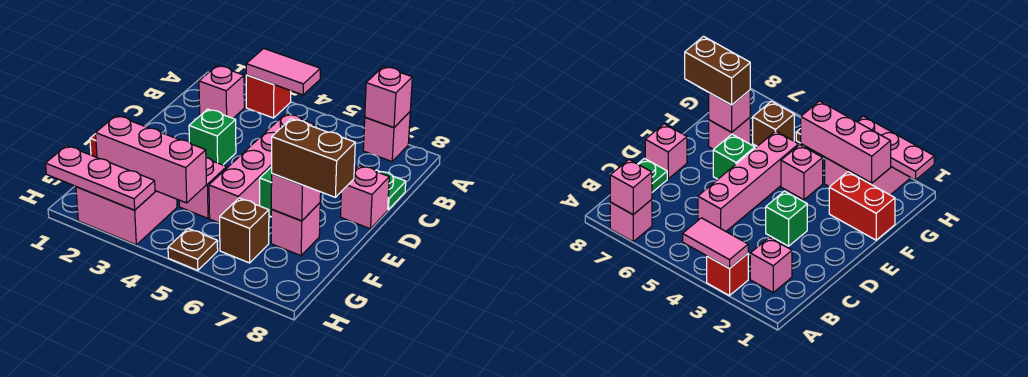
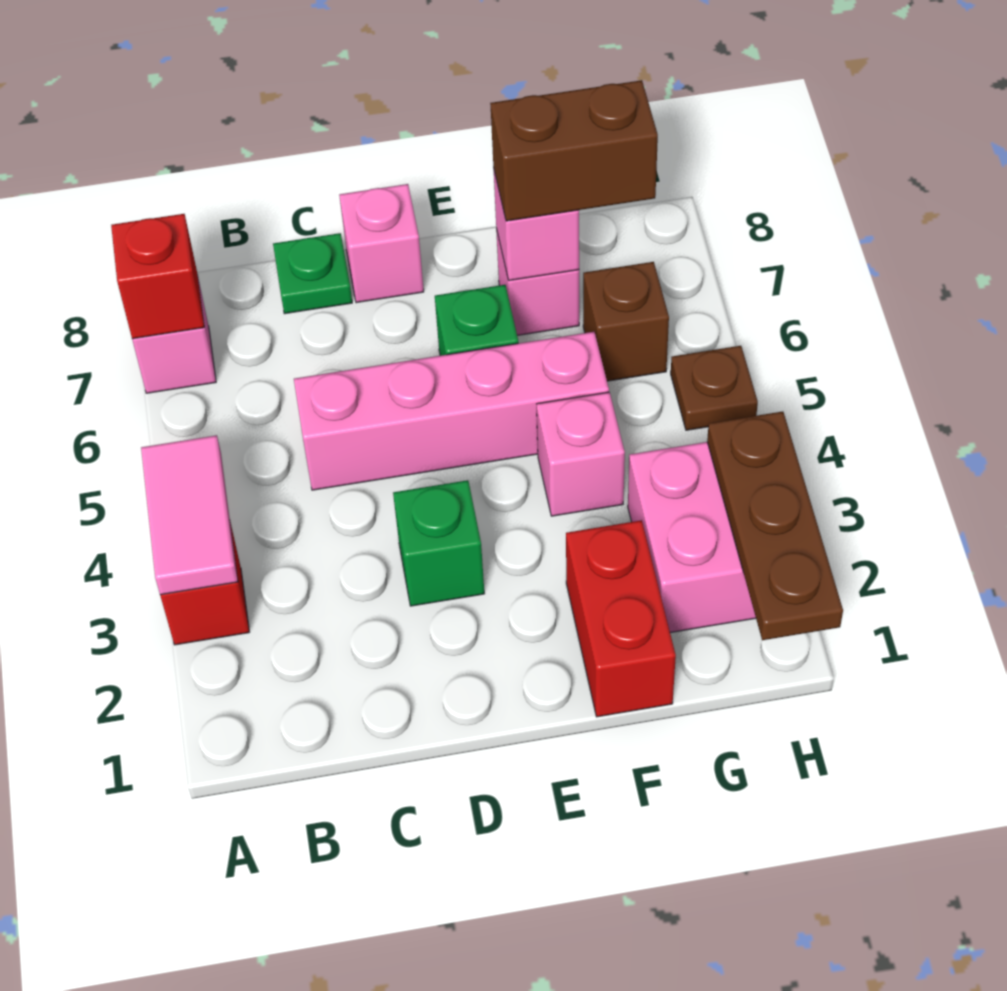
pink brick A7 level 2 -> red brick A7 level 2
pink brick B2 level 1 -> none
brown brick F7:F8 level 3 -> brown brick F7:G7 level 3
pink brick G2:G4 level 2 -> none
pink plate H1:H3 level 2 -> brown plate H1:H3 level 2

